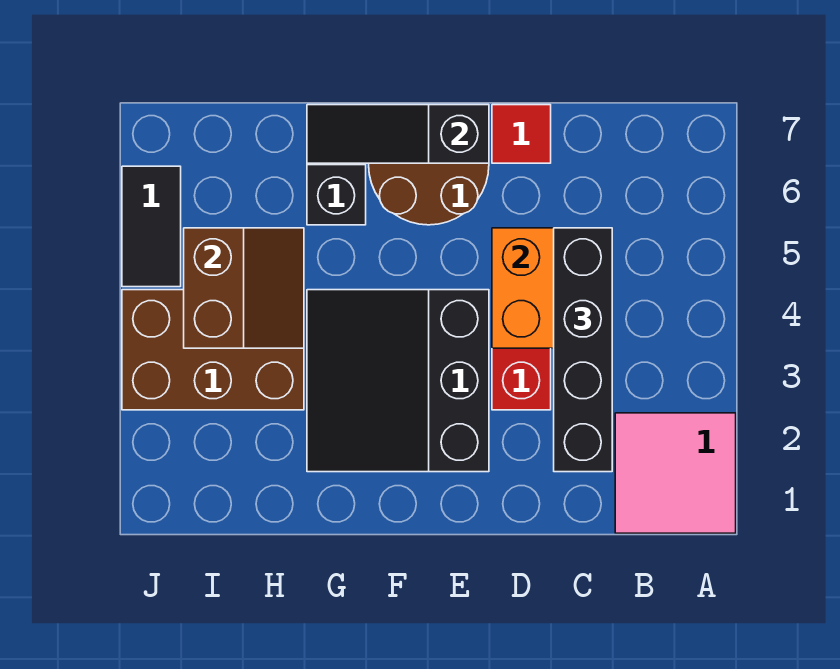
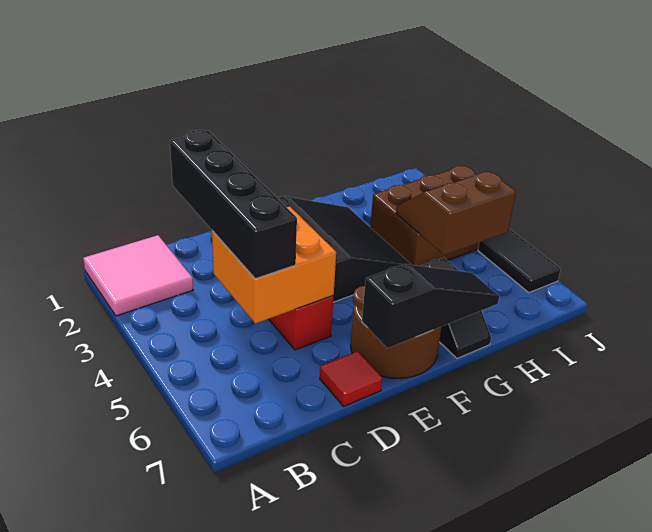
brown slope H4:I5 level 2 top I -> brown slope H4:I5 level 2 top 5

